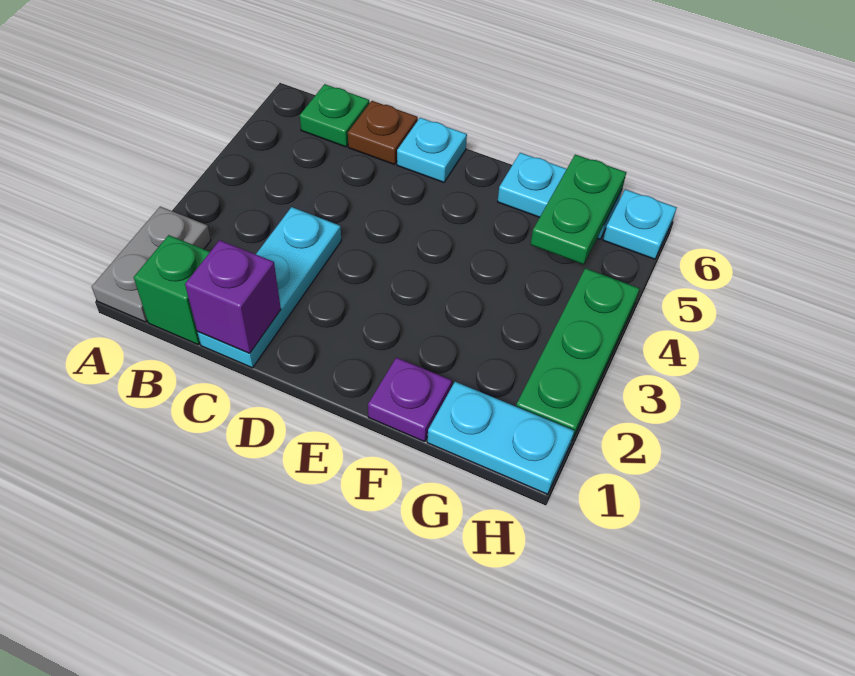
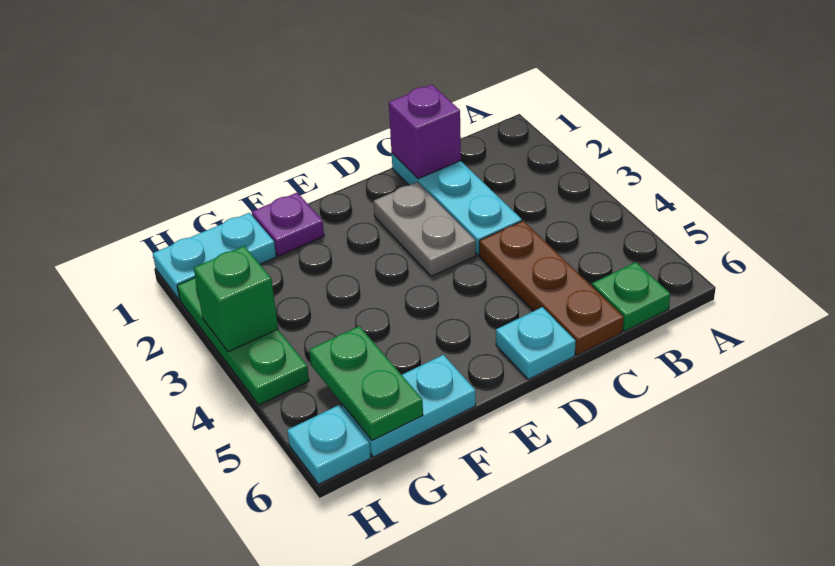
grey plate A1:A2 level 1 -> grey plate D2:D3 level 1
green brick B1 level 1 -> green brick H3 level 2
brown plate C6 level 1 -> brown plate C4:C6 level 1

